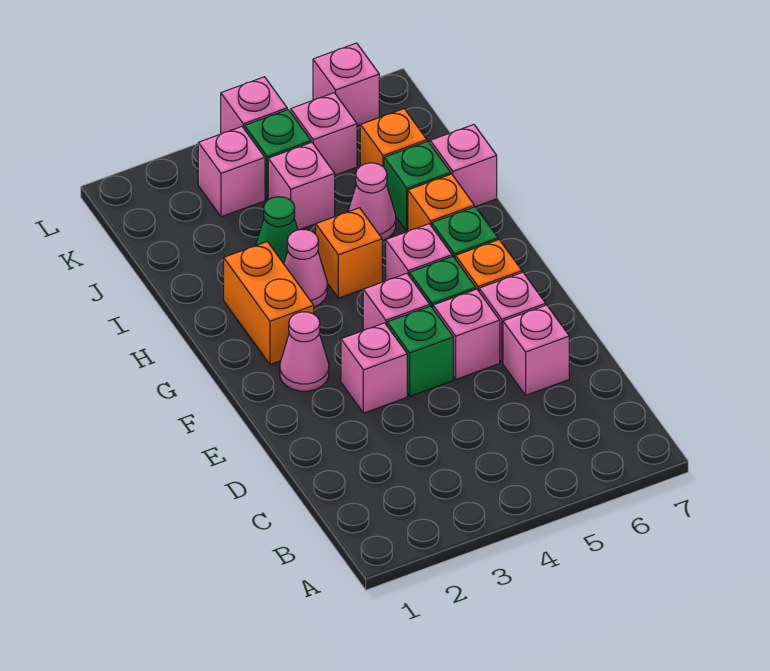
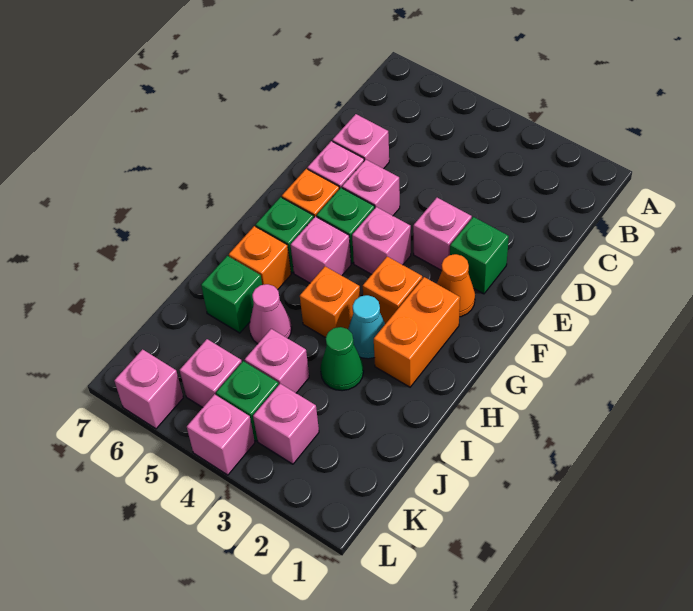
green brick E4 level 1 -> green brick E2 level 1
pink cone F2 level 1 -> orange cone F2 level 1
pink cone H3 level 1 -> cyan cone H3 level 1
pink brick I7 level 1 -> none
orange brick J6 level 1 -> orange brick G3 level 1

